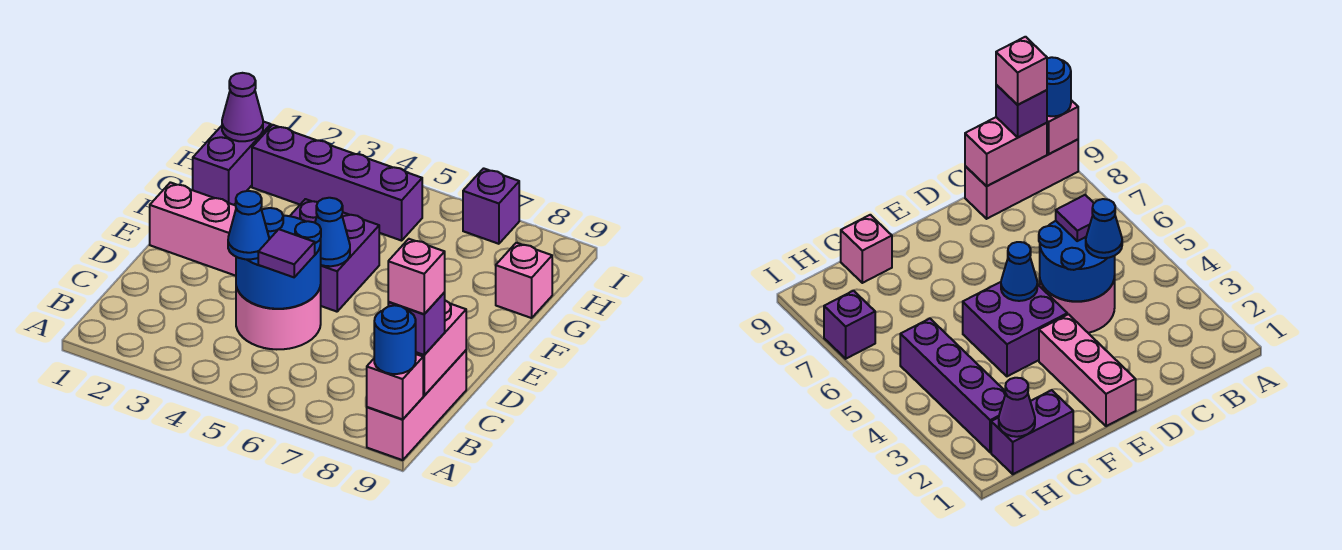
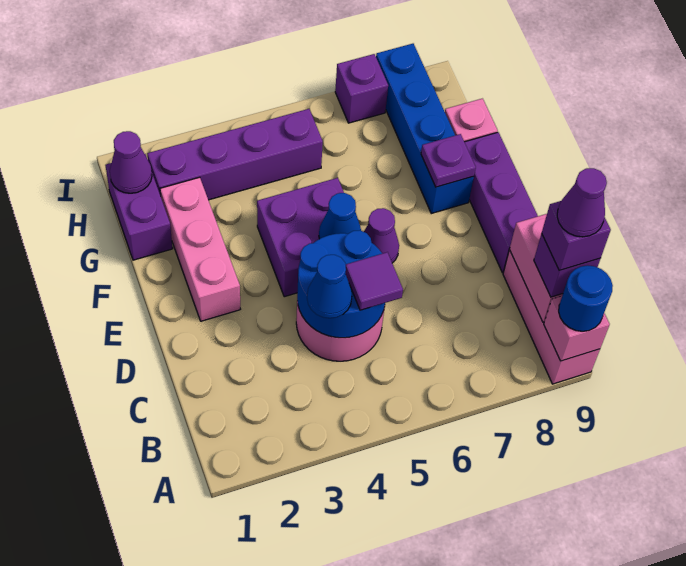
pink brick B9 level 4 -> purple brick B9 level 4
none -> purple cone B9 level 5
none -> purple brick D9:F9 level 1
pink brick E1:E3 level 1 -> pink brick E2:G2 level 1
none -> purple cone E6 level 1
none -> blue brick F8:I8 level 1
none -> purple plate F8 level 2

